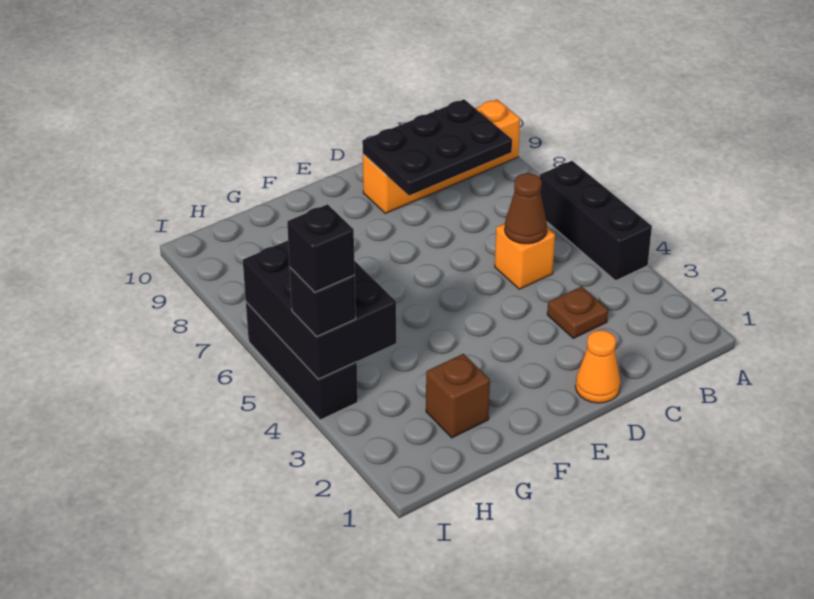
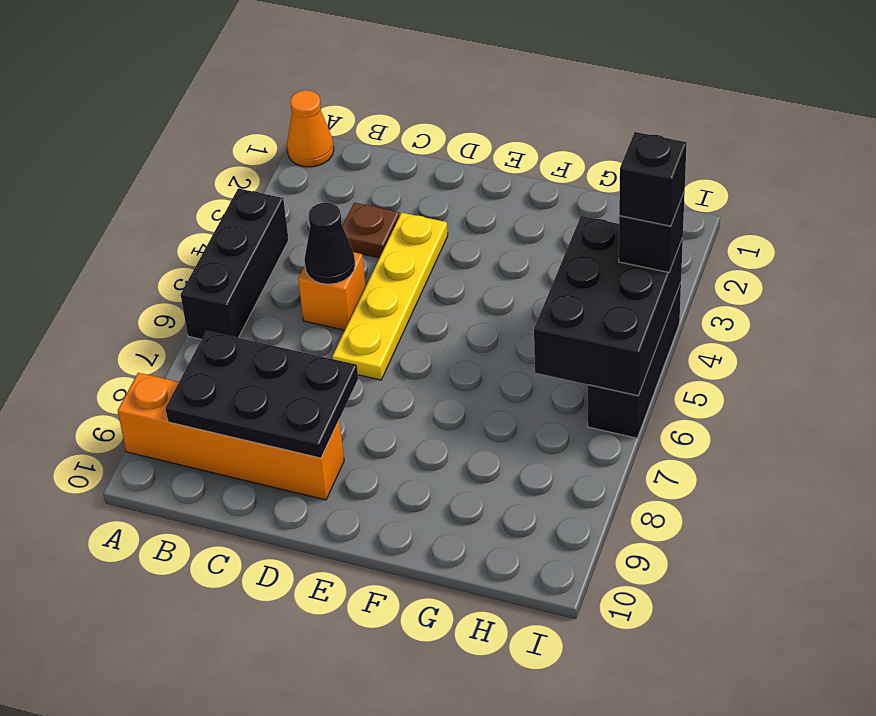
brown cone C5 level 2 -> black cone C5 level 2
orange cone D1 level 1 -> orange cone A1 level 1
none -> yellow plate D3:D6 level 1
brown brick G2 level 1 -> none

